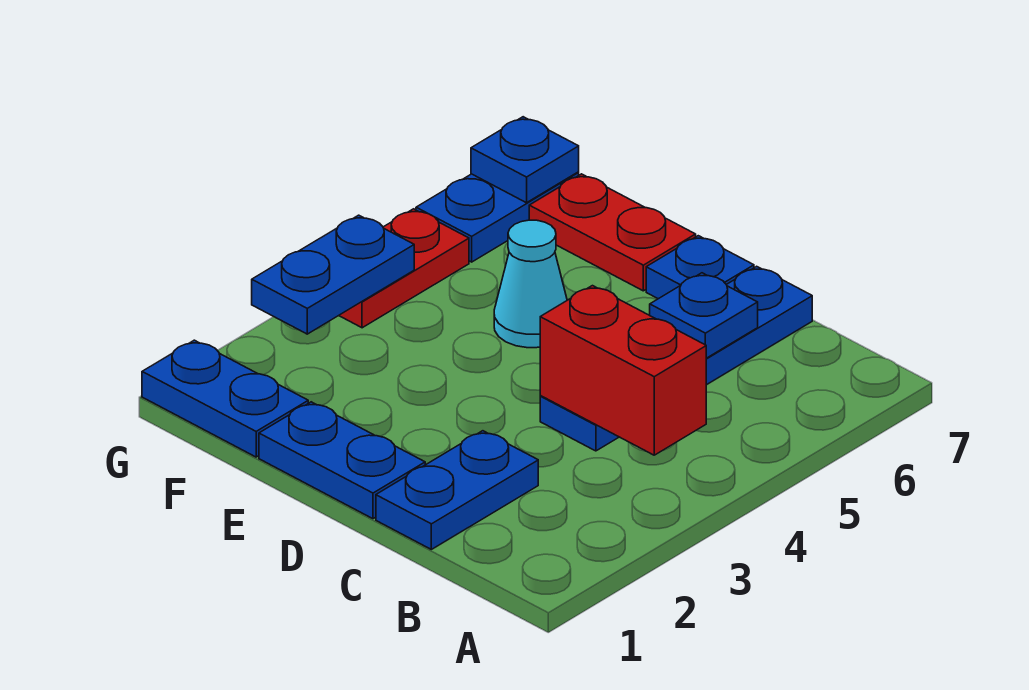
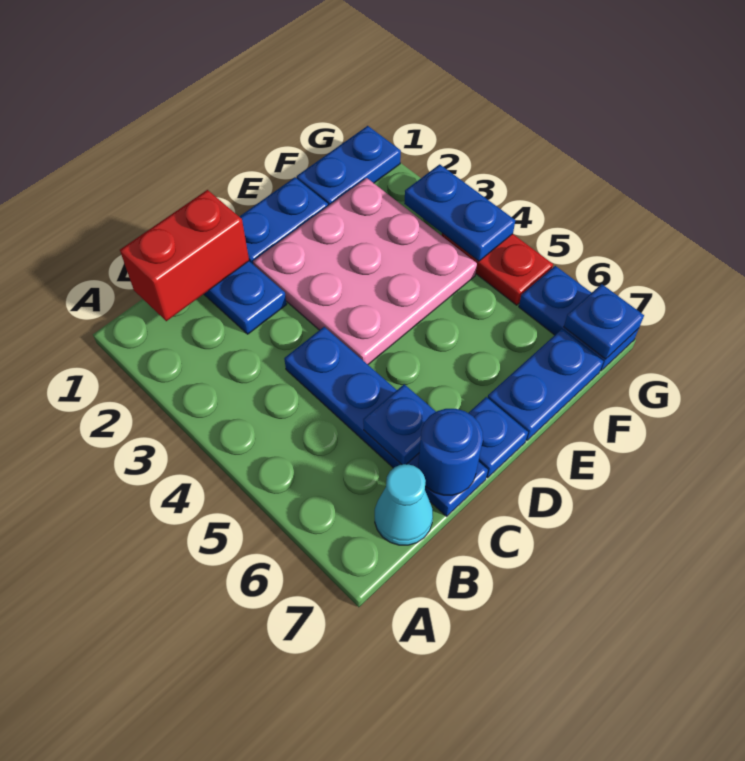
red brick B4:C4 level 2 -> red brick B1:C1 level 2
none -> blue round brick C7 level 2
none -> pink plate D2:F4 level 1
cyan cone E5 level 1 -> cyan cone B7 level 1
red plate E7:F7 level 1 -> blue plate E7:F7 level 1

